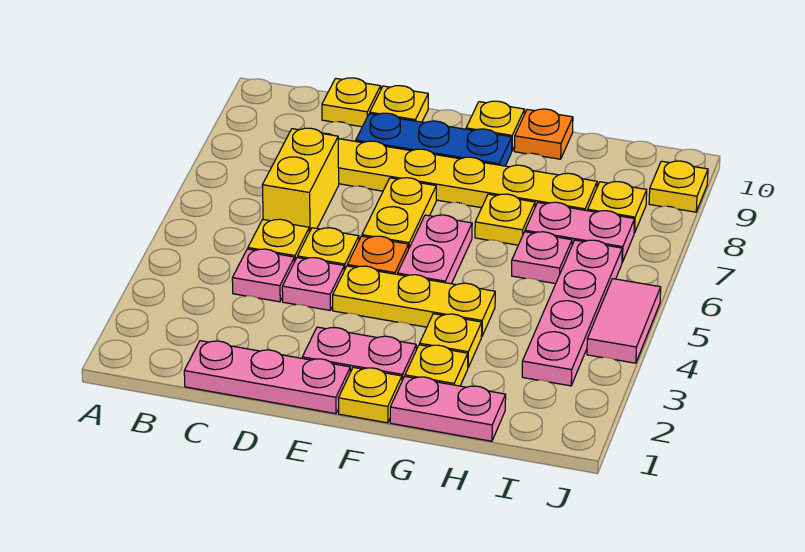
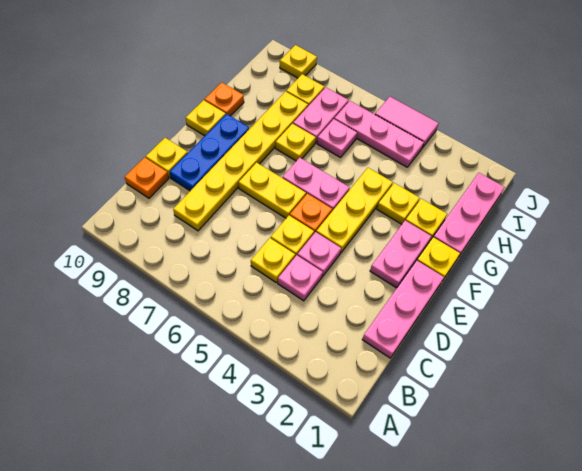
yellow brick C6:C7 level 1 -> none
yellow plate C10 level 1 -> orange plate C10 level 1
pink plate G1:H1 level 1 -> pink plate G1:I1 level 1
pink plate I3:I6 level 1 -> pink plate I4:I6 level 1

